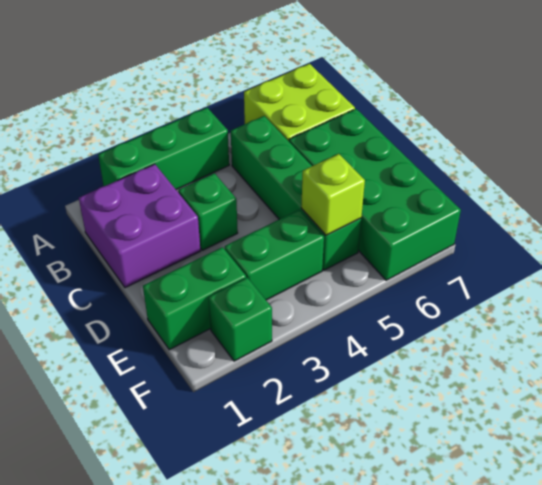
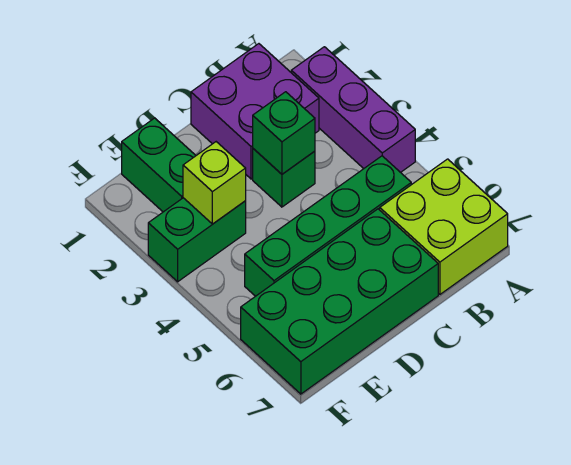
green brick A2:A4 level 1 -> purple brick A2:A4 level 1
green brick E3:E4 level 1 -> green brick E3:F3 level 1
lime brick E5 level 2 -> lime brick E3 level 2
green brick F2 level 1 -> green brick C3 level 2

